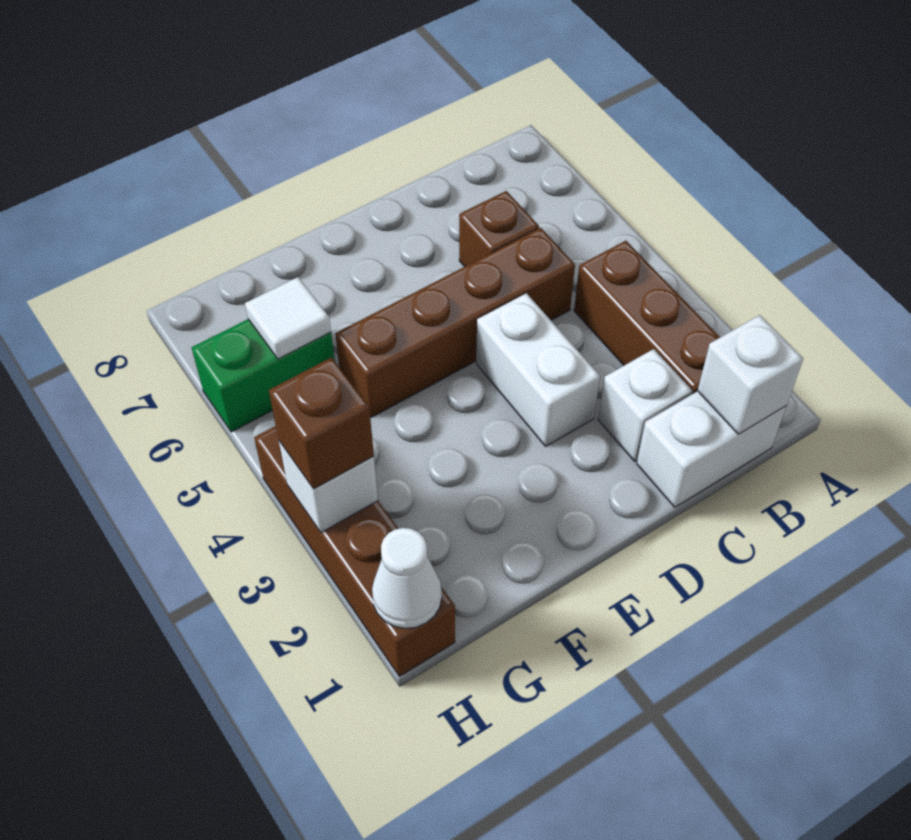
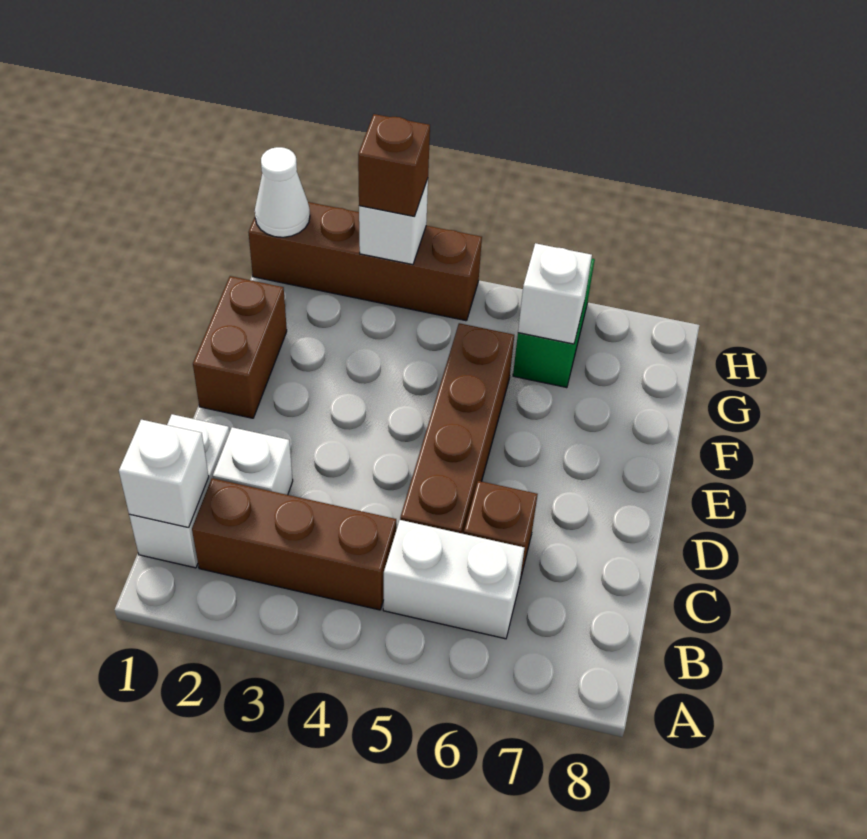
white brick D3:D4 level 1 -> white brick B5:B6 level 1
none -> brown brick E1:F1 level 1
white tile G6 level 2 -> white brick G6 level 2

